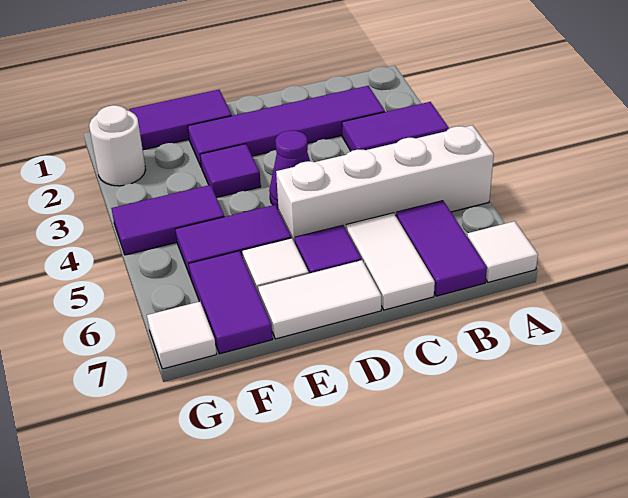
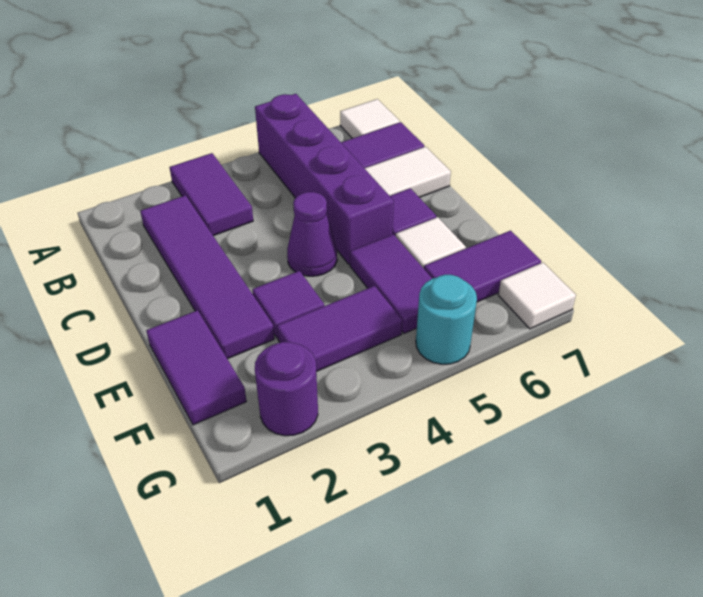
white brick A5:D5 level 1 -> purple brick A5:D5 level 1
white tile D7:E7 level 1 -> none
purple tile F4:G4 level 1 -> purple tile F3:F4 level 1
white round brick G2 level 1 -> purple round brick G2 level 1
none -> cyan round brick G5 level 1

